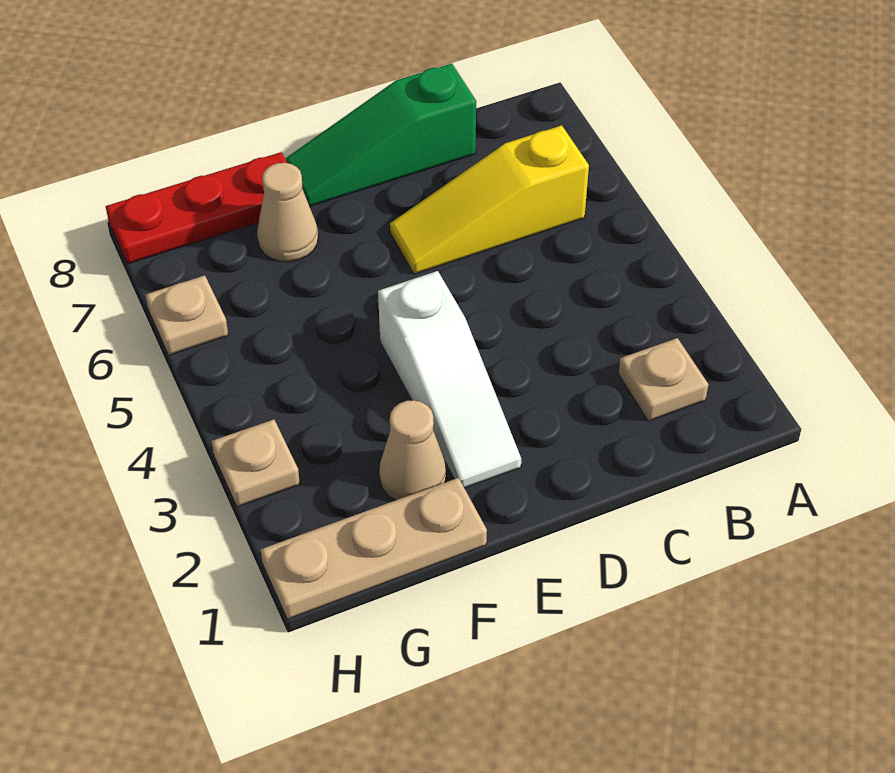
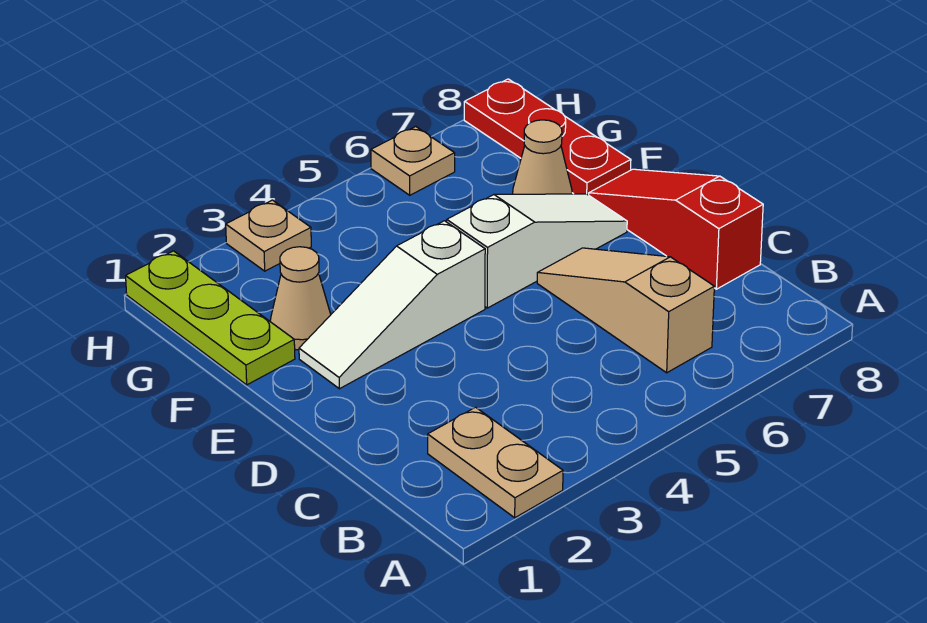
tan plate B2 level 1 -> tan plate A2:B2 level 1
yellow slope B6:D6 level 1 top B -> tan slope B6:D6 level 1 top B
green slope C8:E8 level 1 top C -> red slope C8:E8 level 1 top C
none -> white slope E5:E7 level 1 top 5
tan plate F1:H1 level 1 -> lime plate F1:H1 level 1

